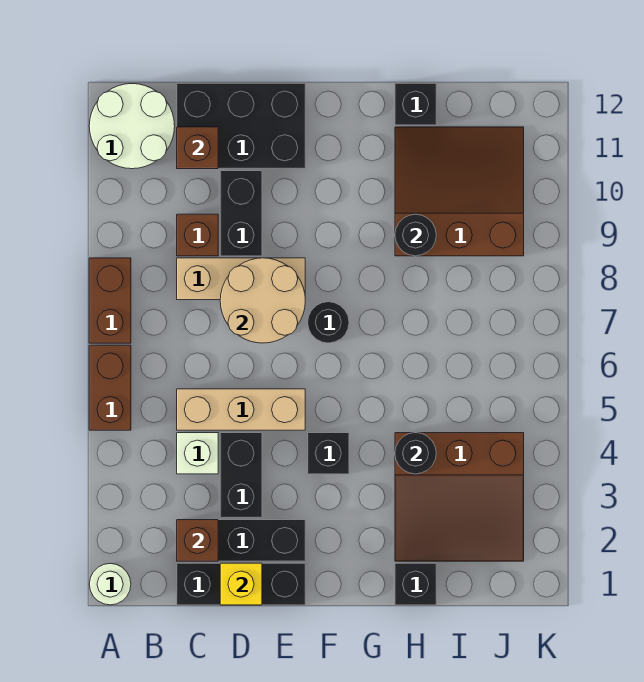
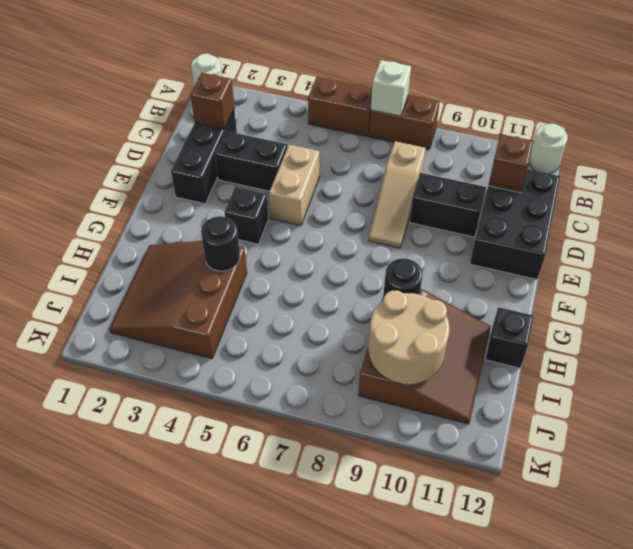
white round brick A11:B12 level 1 -> white round brick A12 level 1
black brick C1:E1 level 1 -> none
white brick C4 level 1 -> white brick A7 level 2
tan brick C5:E5 level 1 -> tan brick D5:E5 level 1
tan brick C8:E8 level 1 -> tan slope C8:E8 level 1 top C
brown brick C9 level 1 -> none
yellow brick D1 level 2 -> none
tan round brick D7:E8 level 2 -> tan round brick I9:J10 level 2
black round brick F7 level 1 -> none
black brick H1 level 1 -> none

